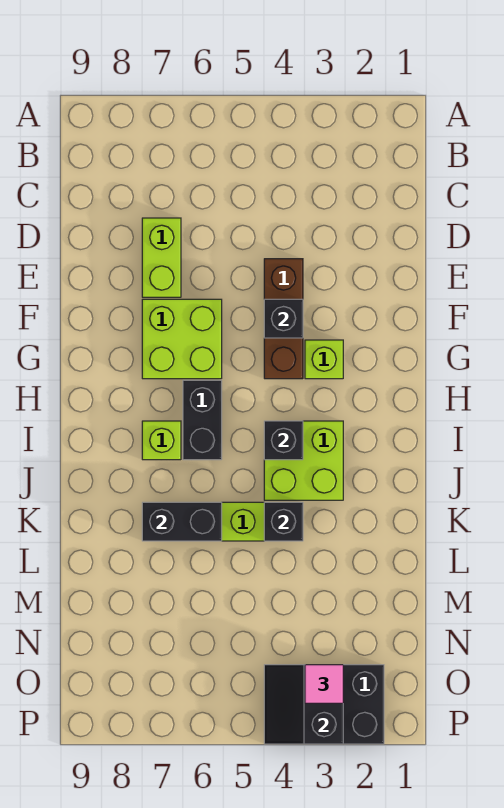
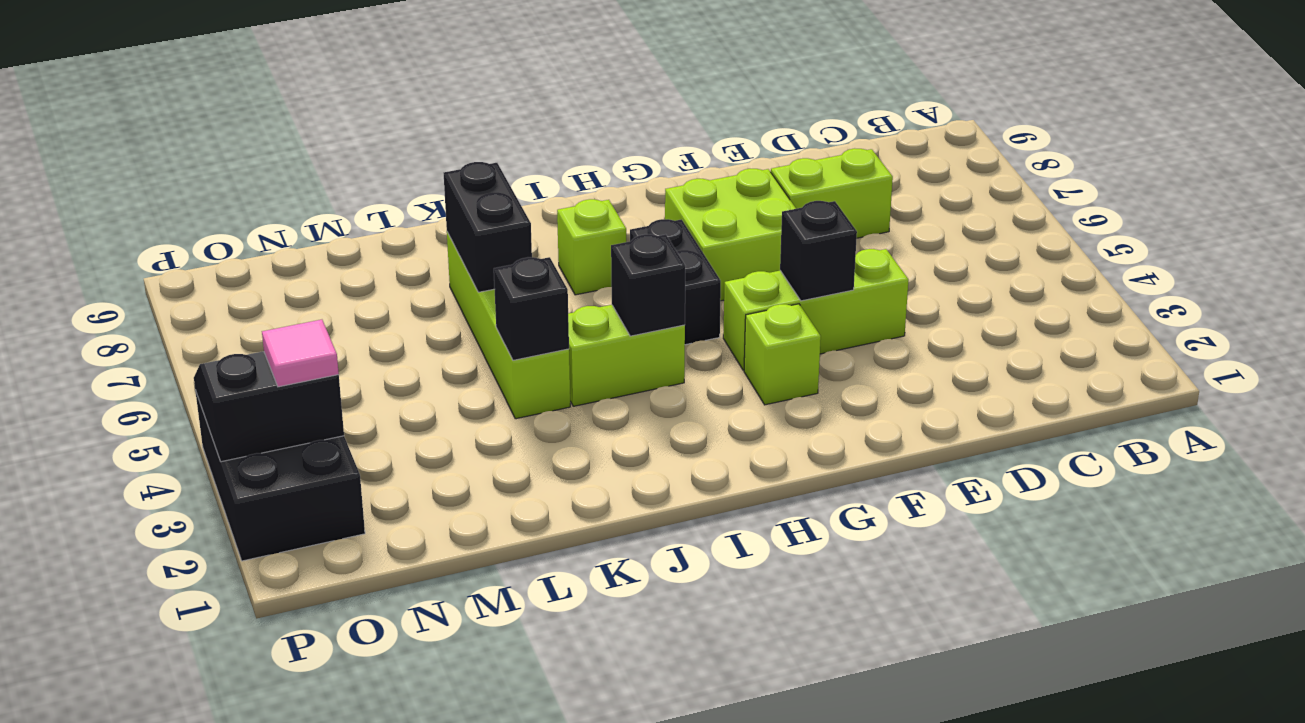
brown brick E4:G4 level 1 -> lime brick E4:G4 level 1
black brick H6:I6 level 1 -> black brick H5:H6 level 1
lime brick I3:J4 level 1 -> lime brick I4:J4 level 1

